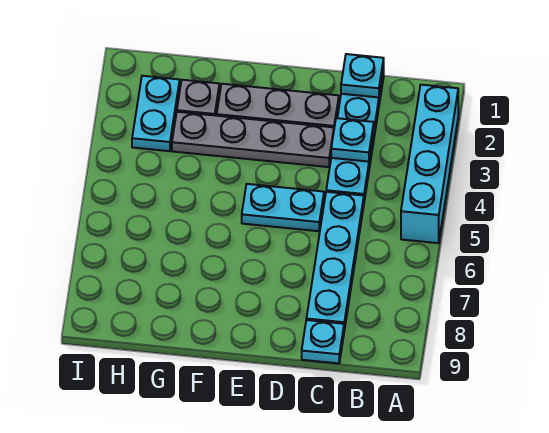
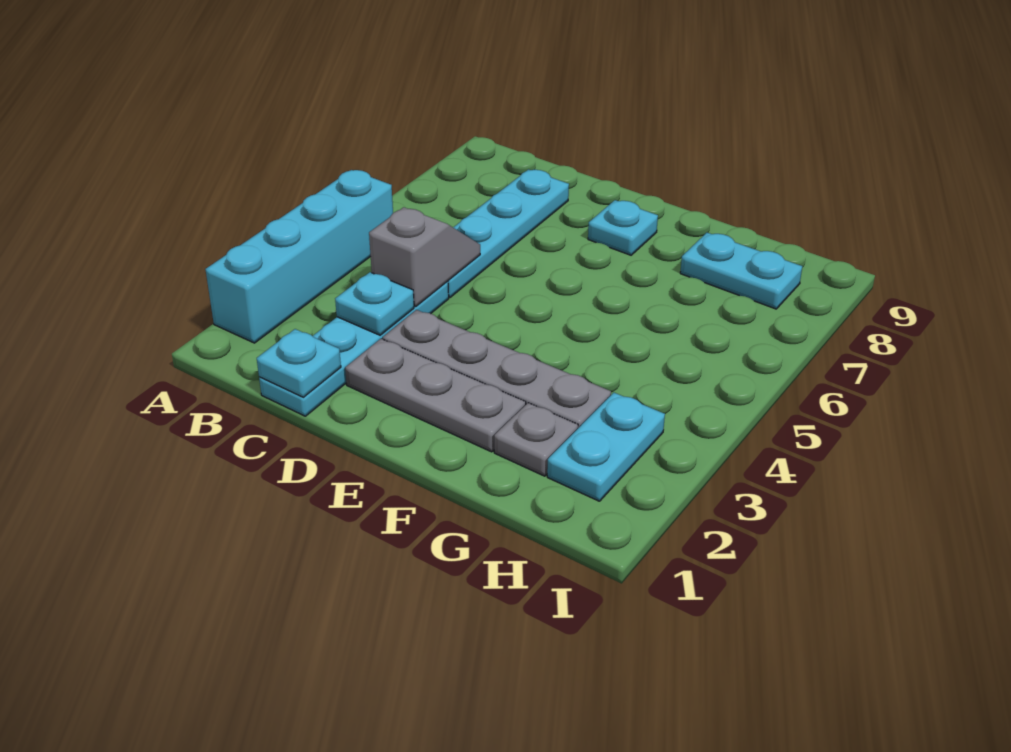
none -> grey slope C4:C5 level 2 top 4
cyan plate C9 level 1 -> cyan plate E8 level 1
cyan plate D5:E5 level 1 -> cyan plate G8:H8 level 1

